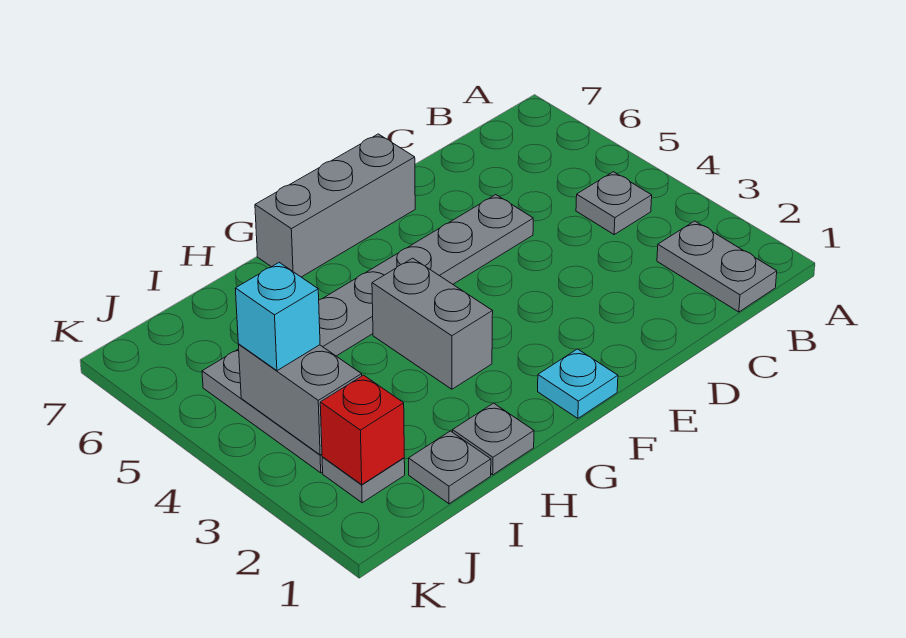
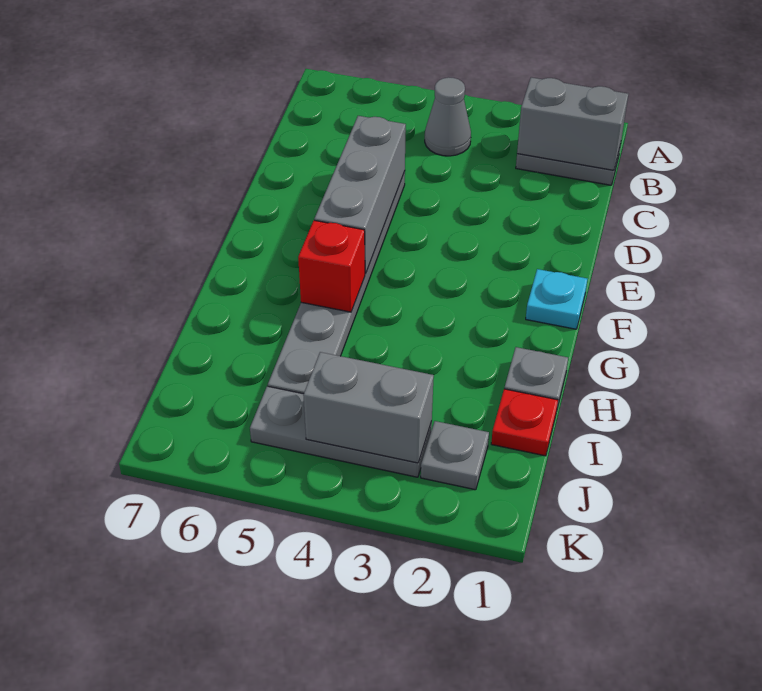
grey plate B4 level 1 -> grey cone B4 level 1
grey brick E7:G7 level 1 -> grey brick D5:F5 level 2
grey brick G3:G4 level 1 -> grey brick B1:B2 level 2
grey plate I1 level 1 -> red plate I1 level 1
red brick J2 level 2 -> red brick G5 level 2
cyan brick J4 level 3 -> none

